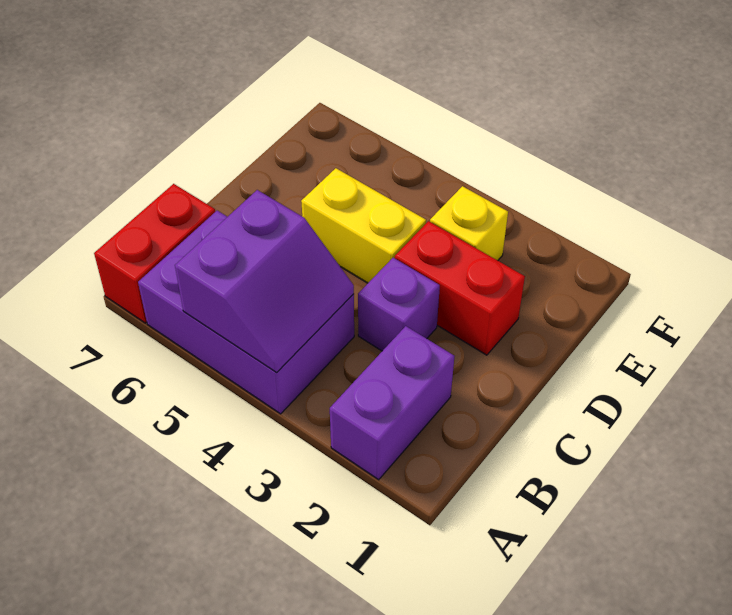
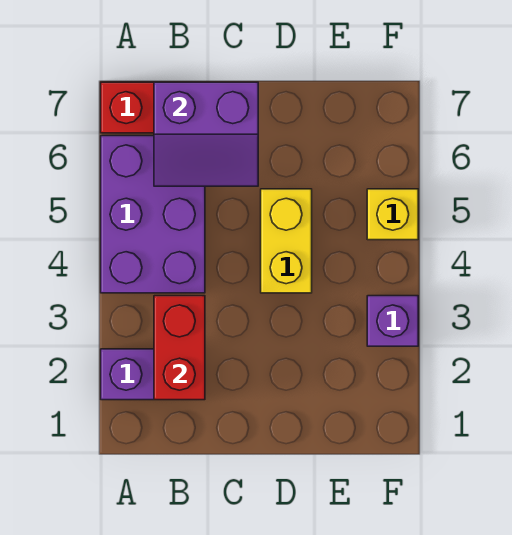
purple slope A4:B5 level 2 top 5 -> purple slope B6:C7 level 2 top 7
purple brick C3 level 1 -> purple brick F3 level 1
red brick D2:D3 level 1 -> red brick B2:B3 level 2
yellow brick E3 level 1 -> yellow brick F5 level 1

